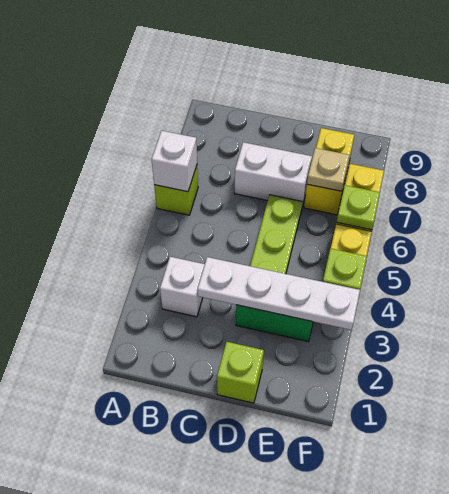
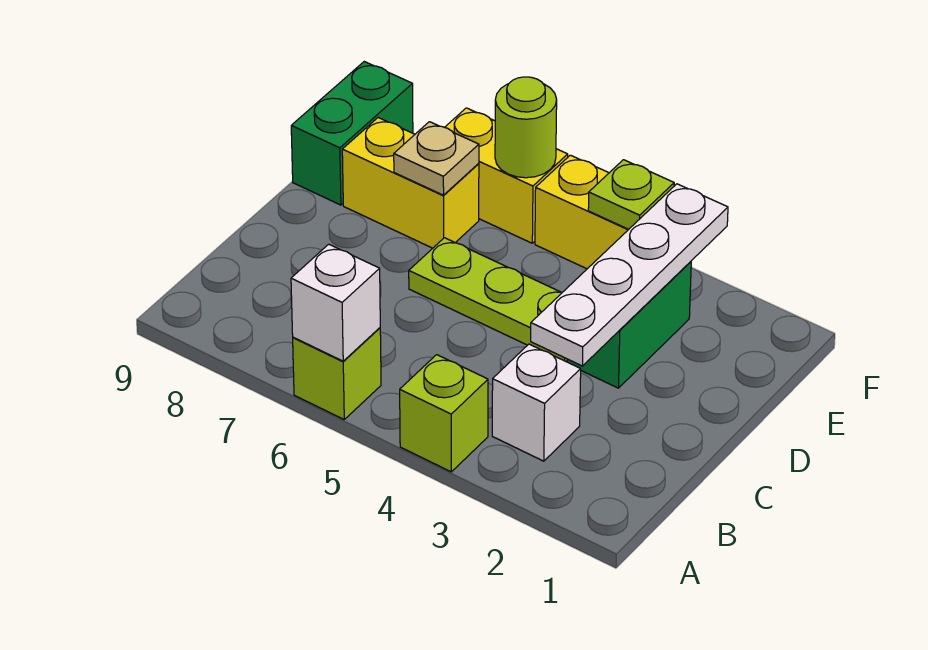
white brick C7:D7 level 1 -> none
lime brick D1 level 1 -> lime brick A4 level 1
none -> green brick E9:F9 level 1
lime plate F6 level 2 -> lime round brick F6 level 2

